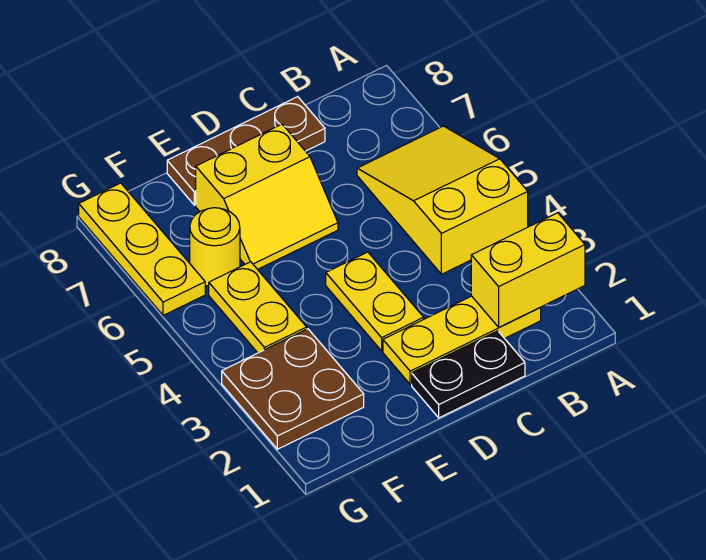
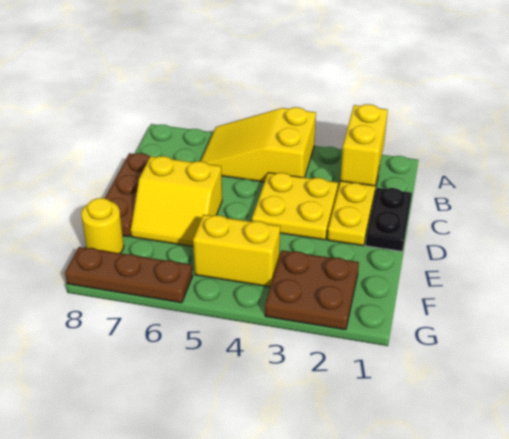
yellow plate D3:D4 level 1 -> yellow plate C3:D4 level 1
yellow slope D6:E7 level 1 top 7 -> yellow slope D6:E7 level 1 top D
yellow plate F4:F5 level 1 -> yellow brick F4:F5 level 1
yellow round brick F6 level 1 -> yellow round brick F8 level 1
yellow plate G6:G8 level 1 -> brown plate G6:G8 level 1

